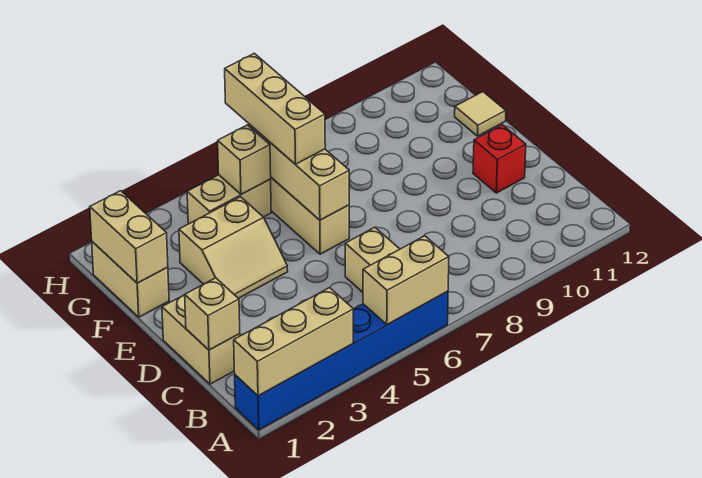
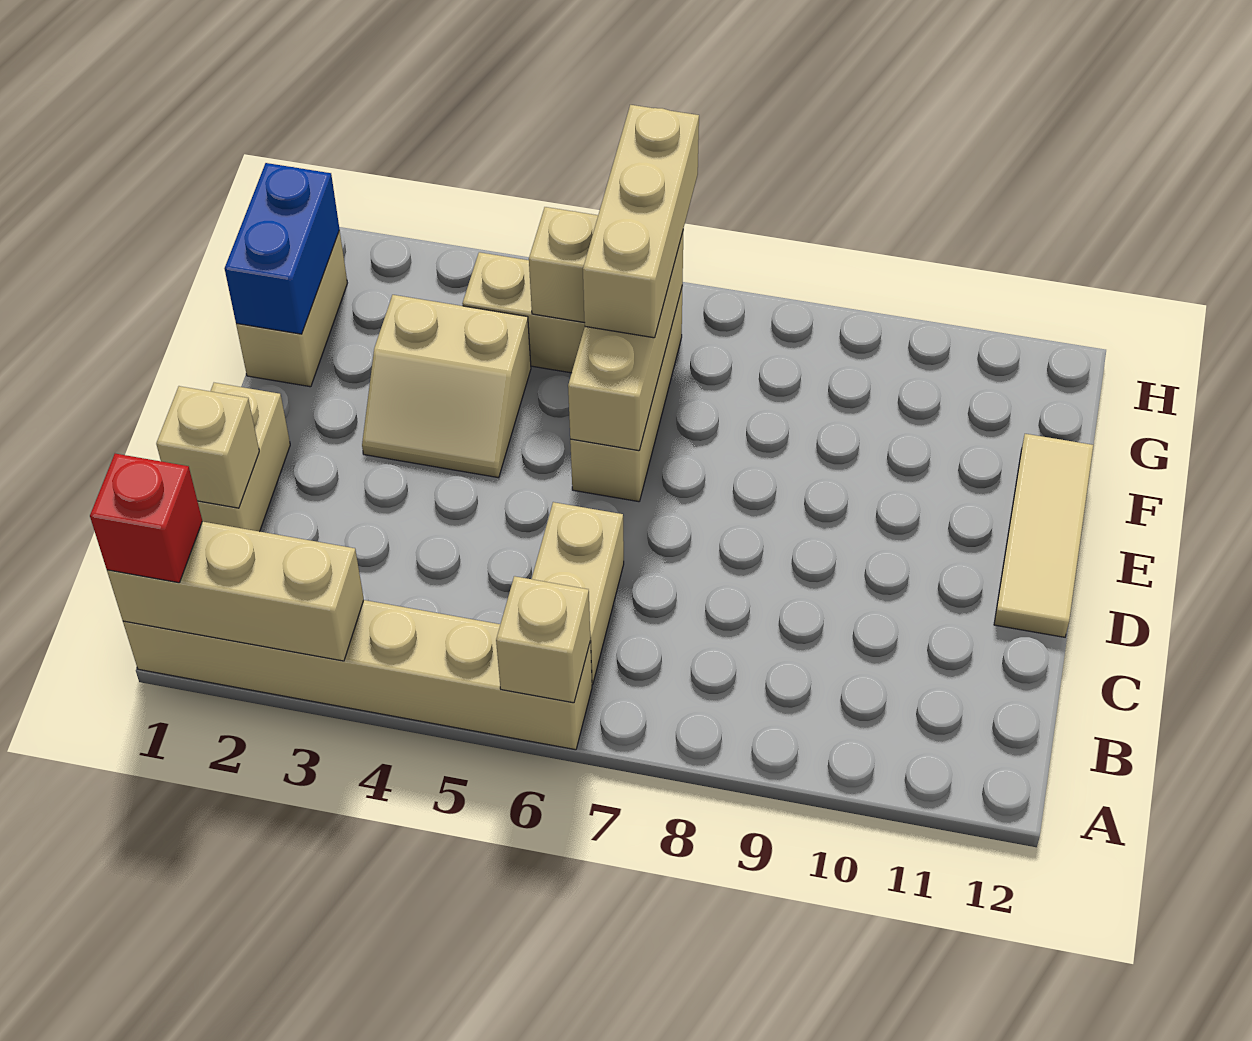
blue brick A1:A6 level 1 -> tan brick A1:A6 level 1
tan brick A5:A6 level 2 -> tan brick A6 level 2
red brick D11 level 1 -> red brick A1 level 3
tan brick F1:G1 level 2 -> blue brick F1:G1 level 2
tan tile F12 level 1 -> tan tile D12:F12 level 1

